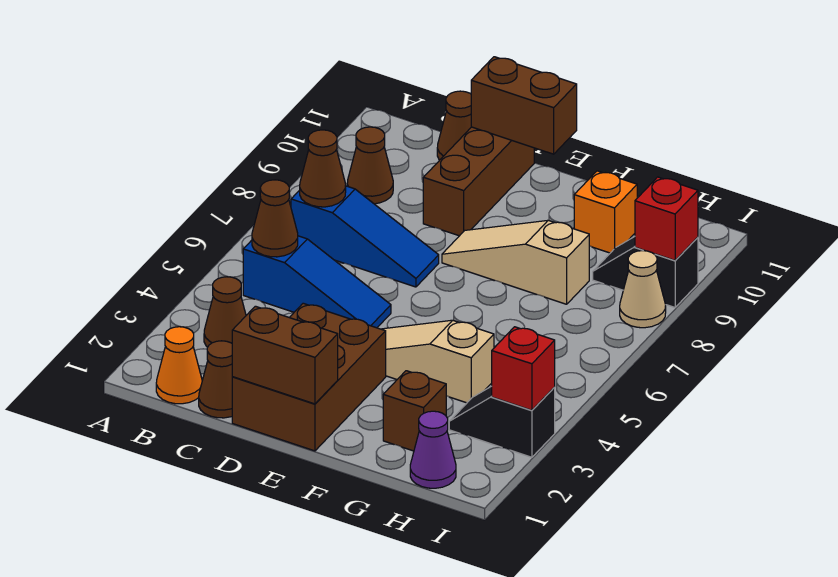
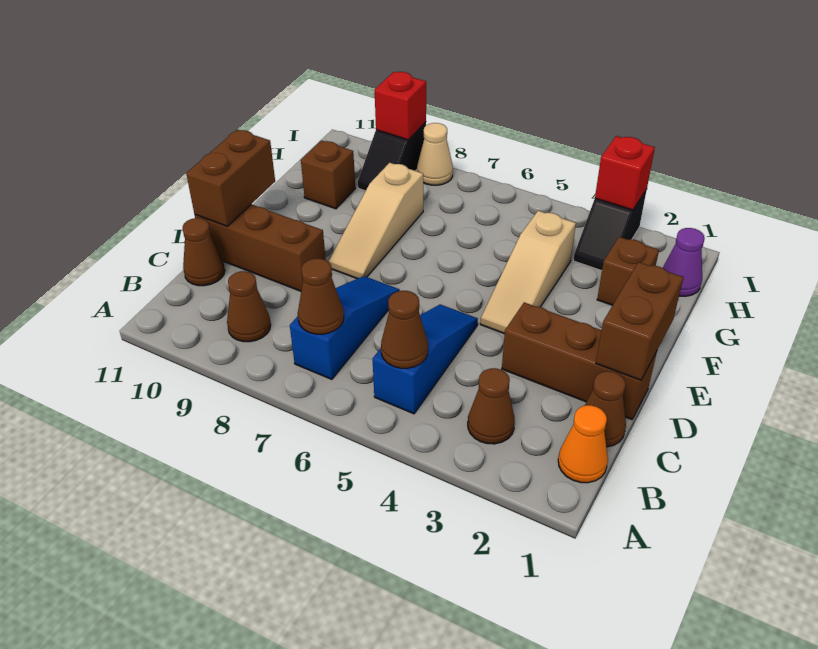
brown brick D1:E3 level 1 -> brown brick D1:D3 level 1
orange brick G10 level 1 -> brown brick G10 level 1

